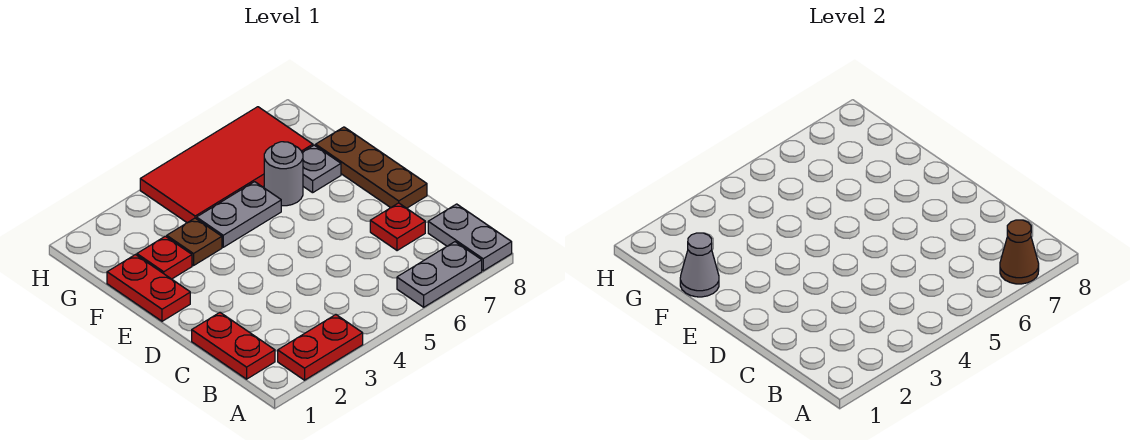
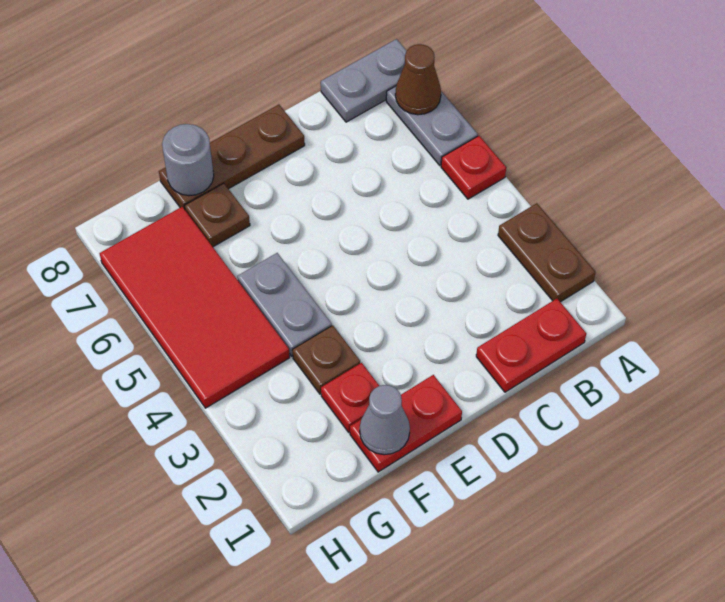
red plate A2:A3 level 1 -> brown plate A2:A3 level 1
red plate C7 level 1 -> red plate A5 level 1
grey round brick F6 level 1 -> grey round brick F8 level 2
grey plate F7 level 1 -> brown plate F7 level 1

